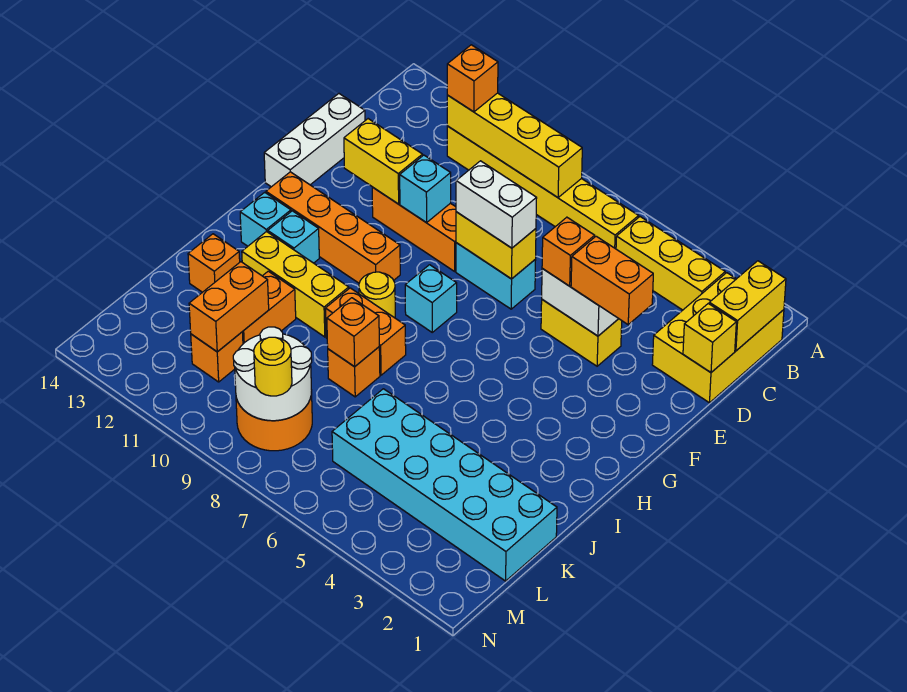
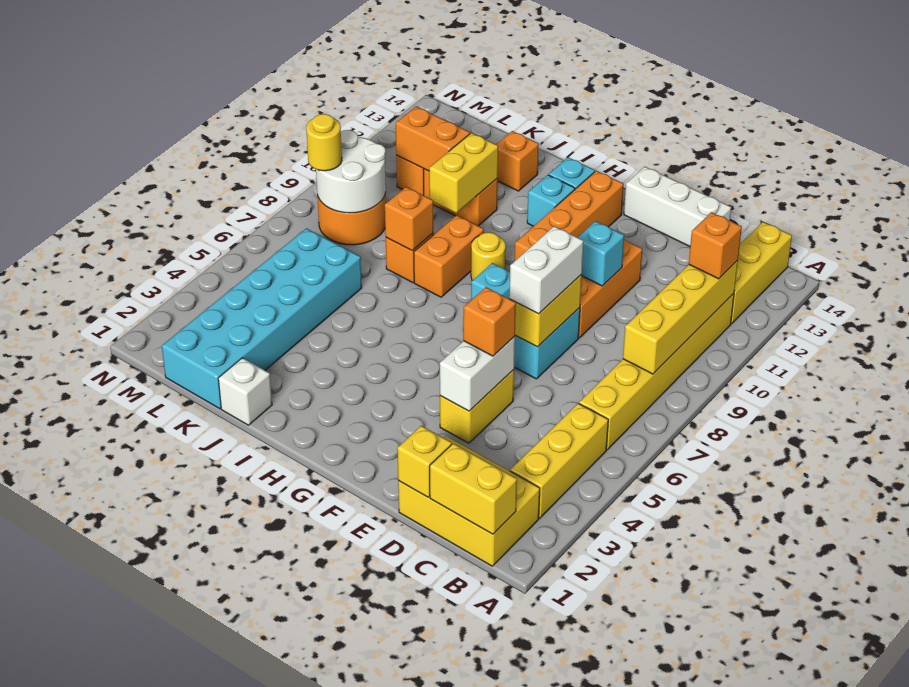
orange brick E3:E4 level 3 -> none
yellow brick E11:E12 level 2 -> yellow brick J10:J11 level 2
yellow brick I10:I12 level 1 -> yellow brick B12:B14 level 1
none -> white brick J1 level 1

